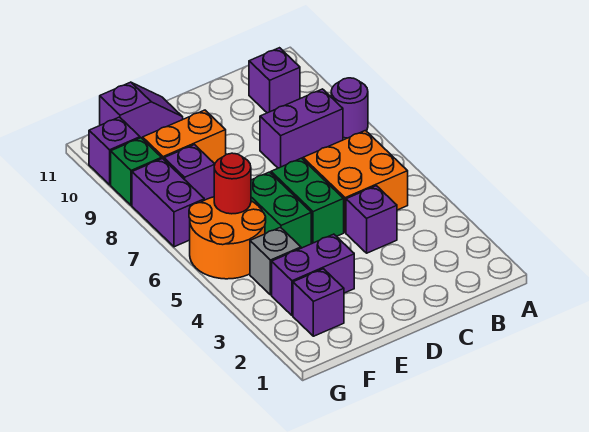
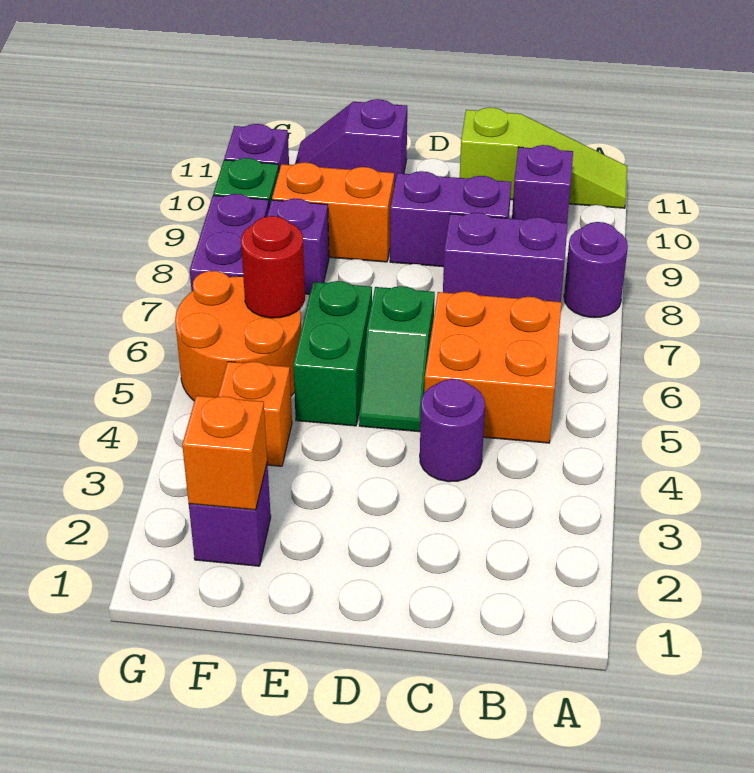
none -> lime slope A11:C11 level 1 top C
purple brick C4 level 1 -> purple round brick C4 level 1
green brick D5:D6 level 1 -> green slope D5:D6 level 1 top 6
purple brick E3:F3 level 1 -> purple brick C9:D9 level 1
purple slope E11:F11 level 1 top F -> purple slope E11:F11 level 1 top E
none -> orange brick F2 level 2
grey brick F4 level 1 -> orange brick F4 level 1

